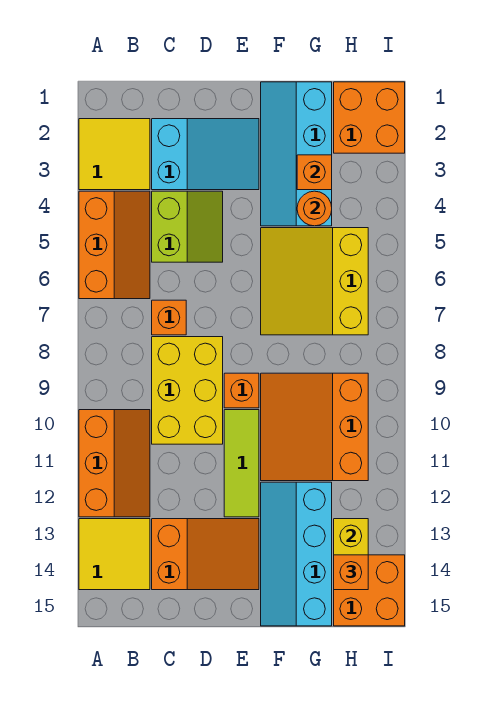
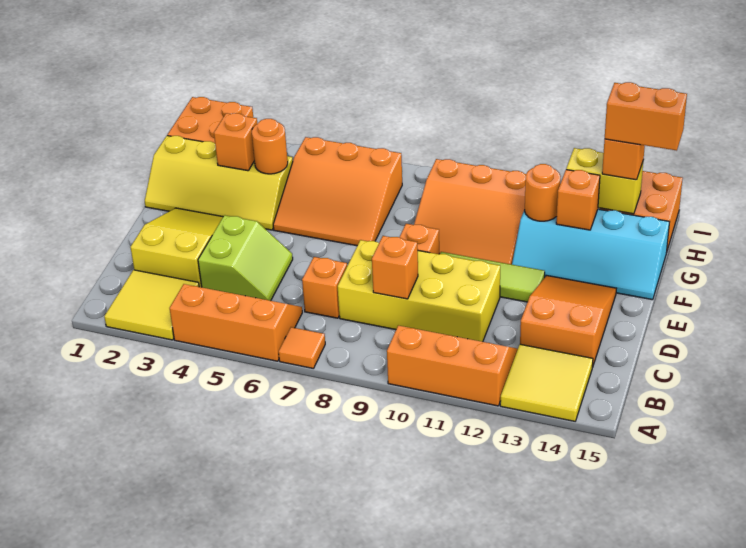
none -> orange tile A7 level 1
cyan slope C2:E3 level 1 top C -> yellow slope C2:E3 level 1 top C
lime slope C4:D5 level 1 top C -> lime slope C4:D5 level 1 top 4
yellow brick C8:D10 level 1 -> yellow brick C8:D11 level 1
none -> orange brick C9 level 2
cyan slope F1:G4 level 1 top G -> yellow slope F1:G4 level 1 top G
yellow slope F5:H7 level 1 top H -> orange slope F5:H7 level 1 top H
none -> orange round brick G12 level 2
none -> orange brick G13 level 2
none -> orange brick H14:H15 level 4

